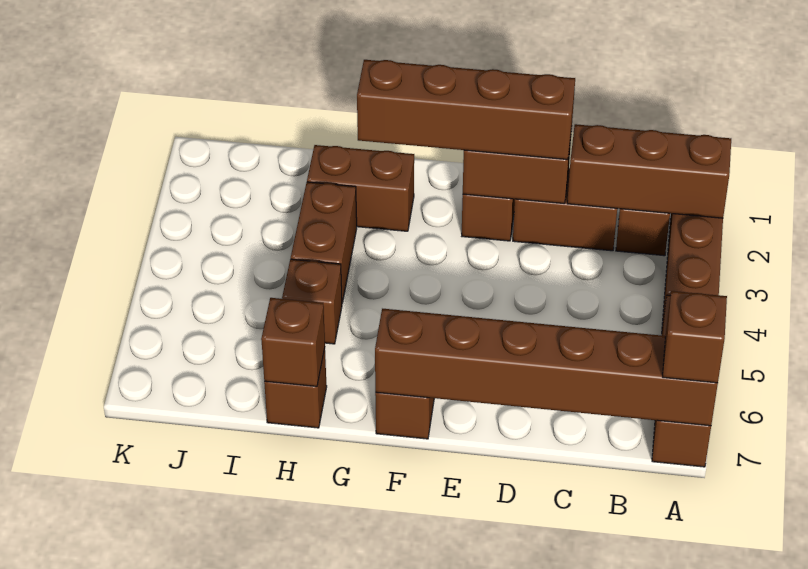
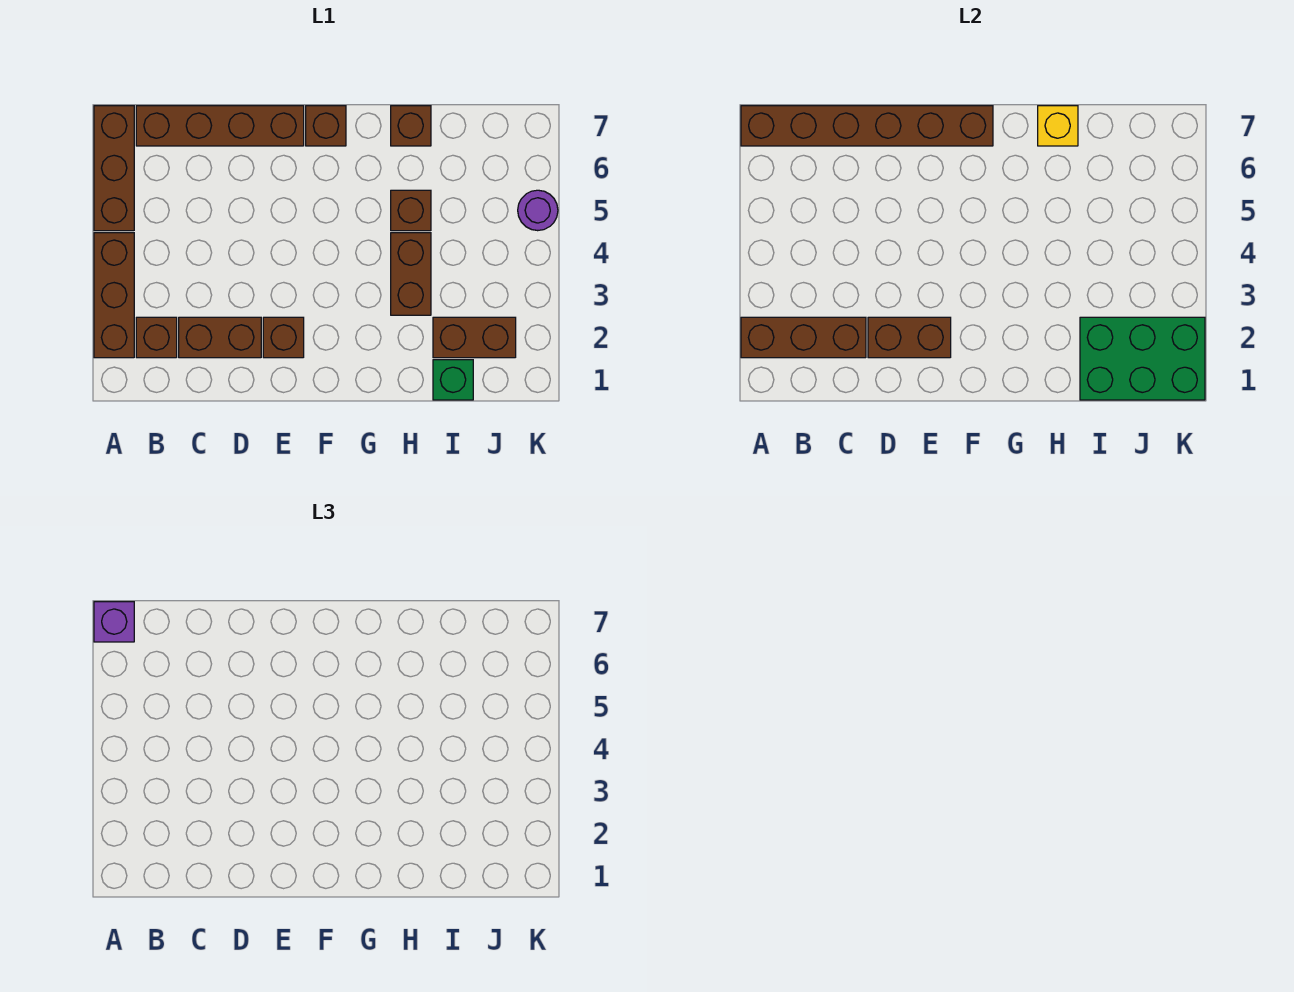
brown brick A7 level 3 -> purple brick A7 level 3
brown brick D2:G2 level 3 -> brown brick B7:E7 level 1
brown brick G2:H2 level 1 -> brown brick I2:J2 level 1
brown brick H7 level 2 -> yellow brick H7 level 2
none -> green brick I1 level 1
none -> green brick I1:K2 level 2
none -> purple round brick K5 level 1

